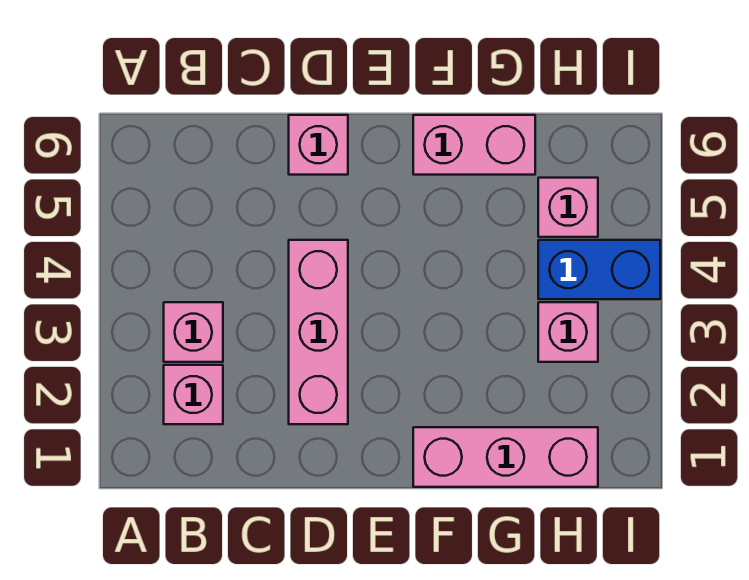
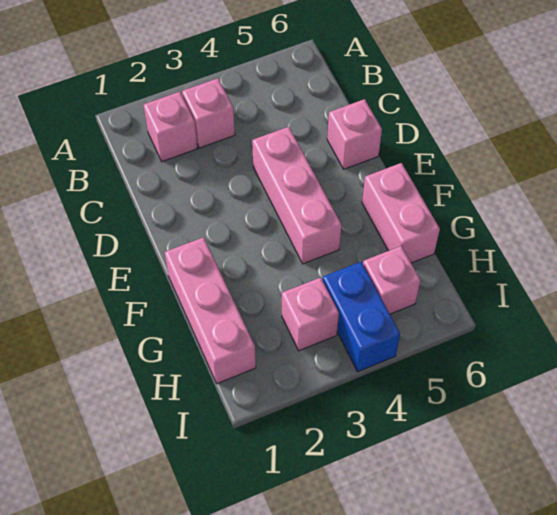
pink brick D2:D4 level 1 -> pink brick D4:F4 level 1

